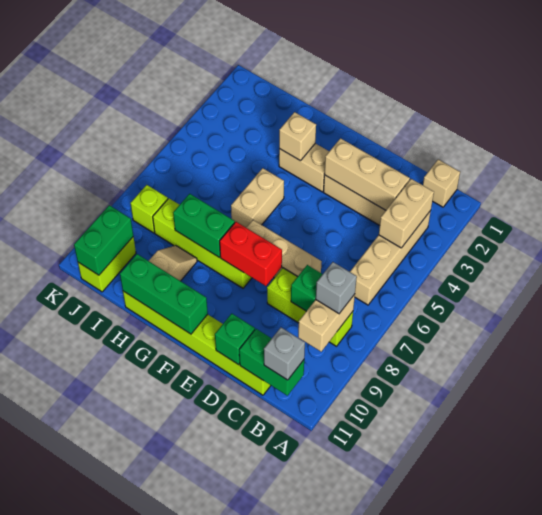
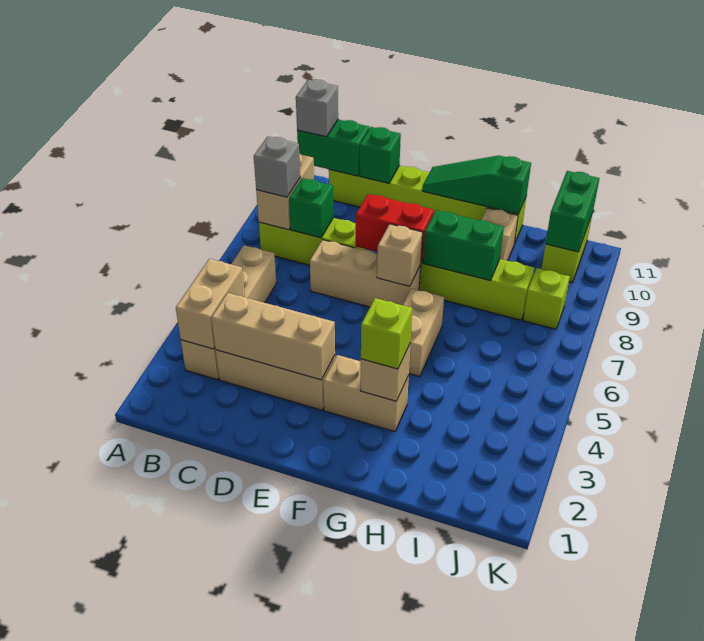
tan brick B1 level 1 -> tan brick F7 level 2
green brick F11:H11 level 2 -> green slope F11:H11 level 2 top H
none -> lime brick G3 level 3

